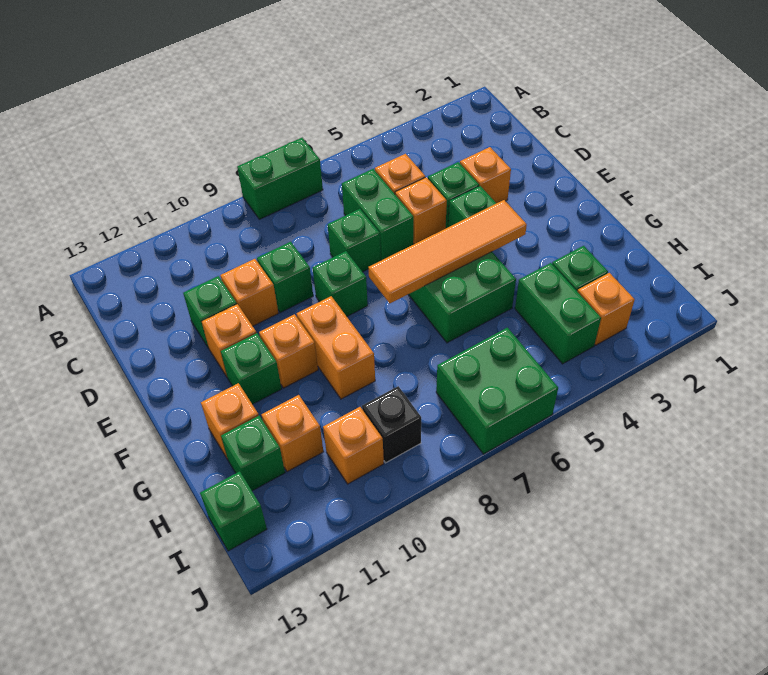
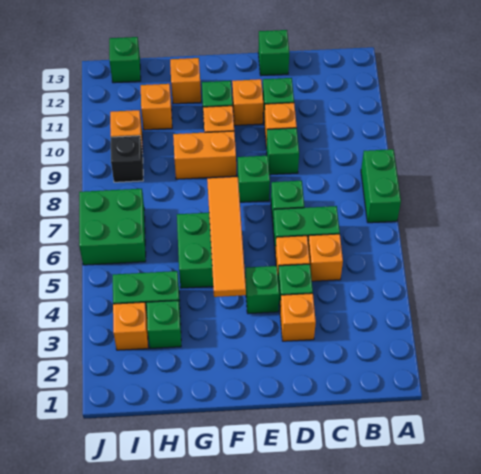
green brick H12 level 1 -> green brick D13 level 1

